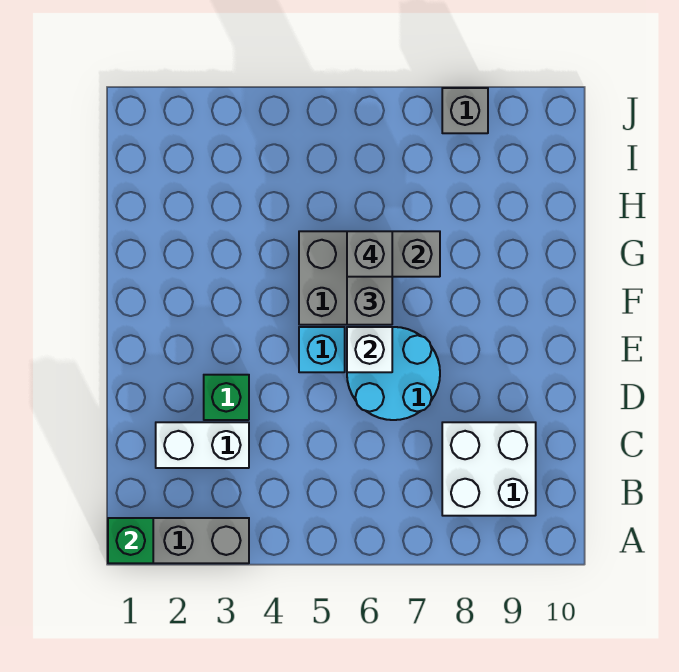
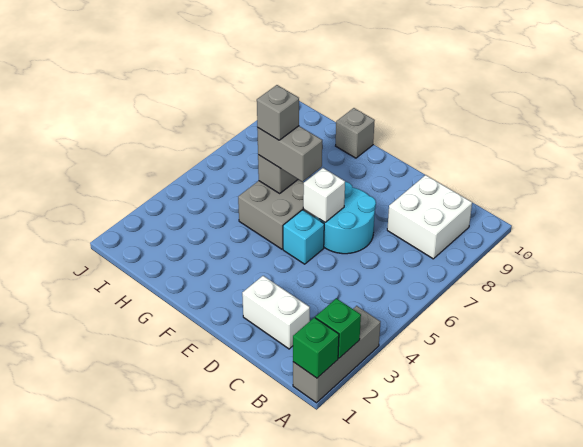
white brick C2:C3 level 1 -> white brick C2:D2 level 1
green brick D3 level 1 -> green brick A2 level 2
grey brick J8 level 1 -> grey brick G10 level 1

